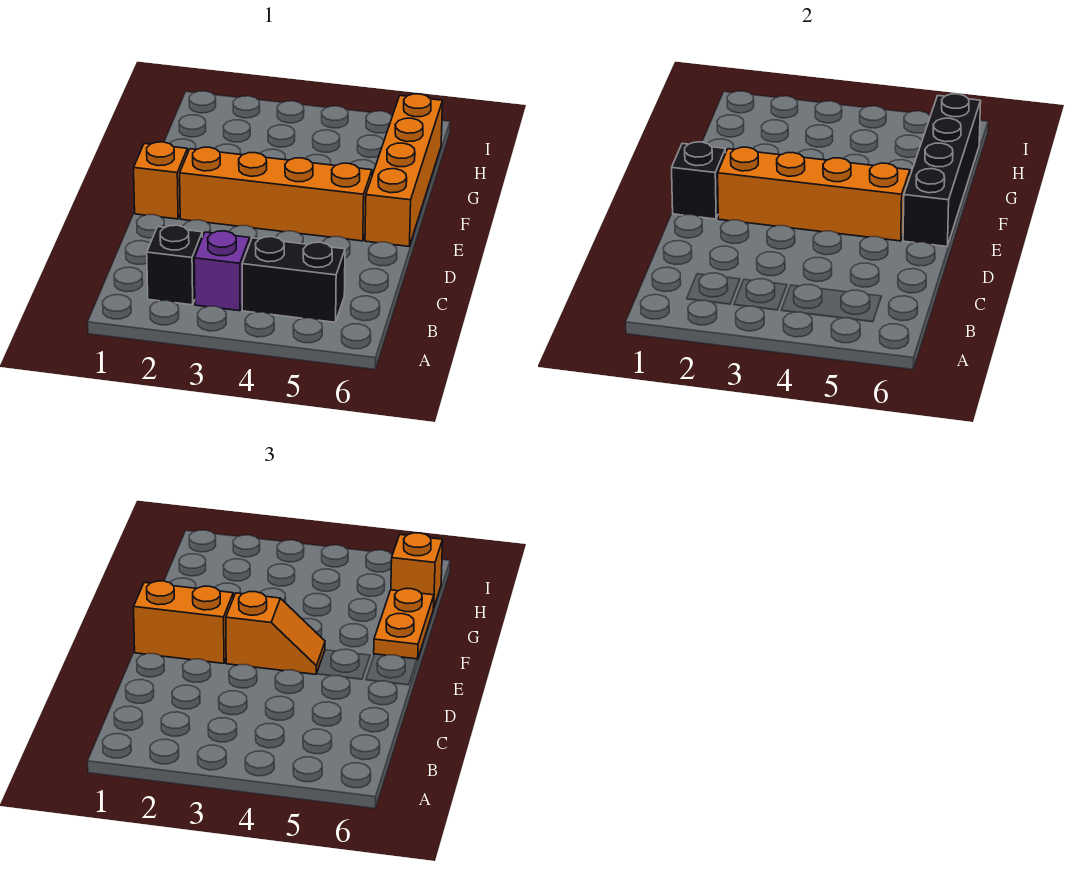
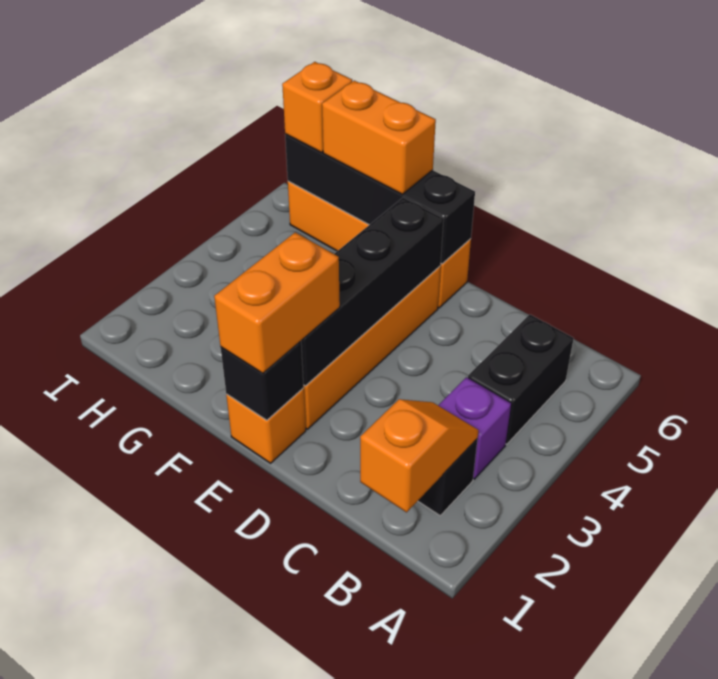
orange brick E2:E5 level 2 -> black brick E2:E5 level 2
orange slope E3:E4 level 3 top 3 -> orange slope B1:B2 level 2 top 1
orange plate F6:G6 level 3 -> orange brick F6:G6 level 3

